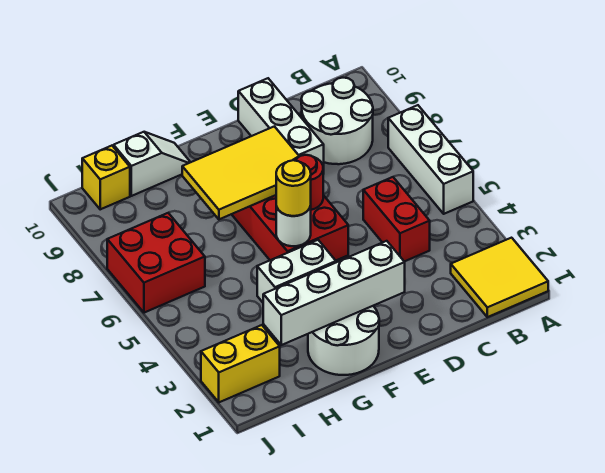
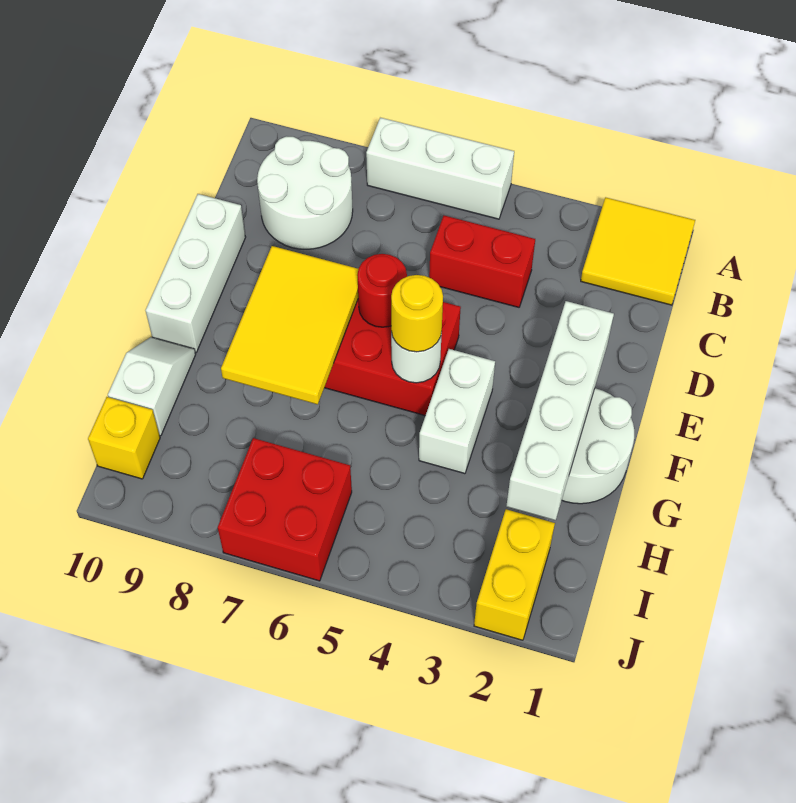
white brick D8:D10 level 1 -> white brick D10:F10 level 1

